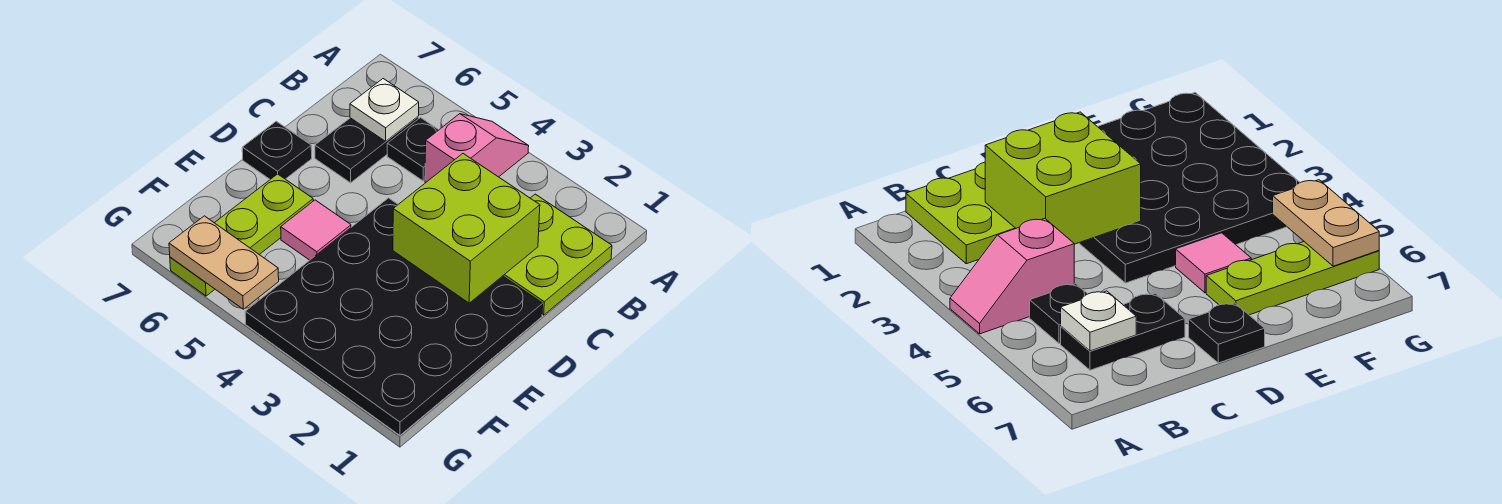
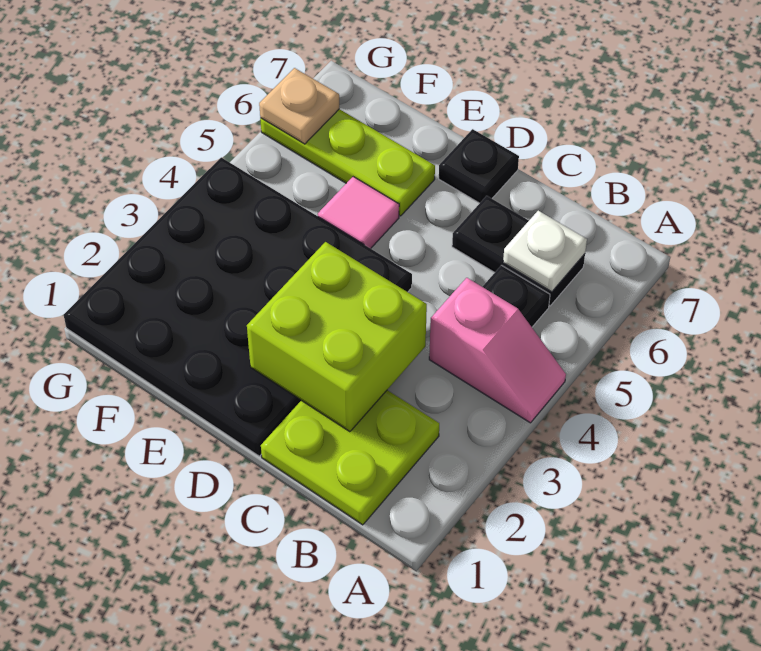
tan plate G5:G6 level 2 -> tan plate G6 level 2

